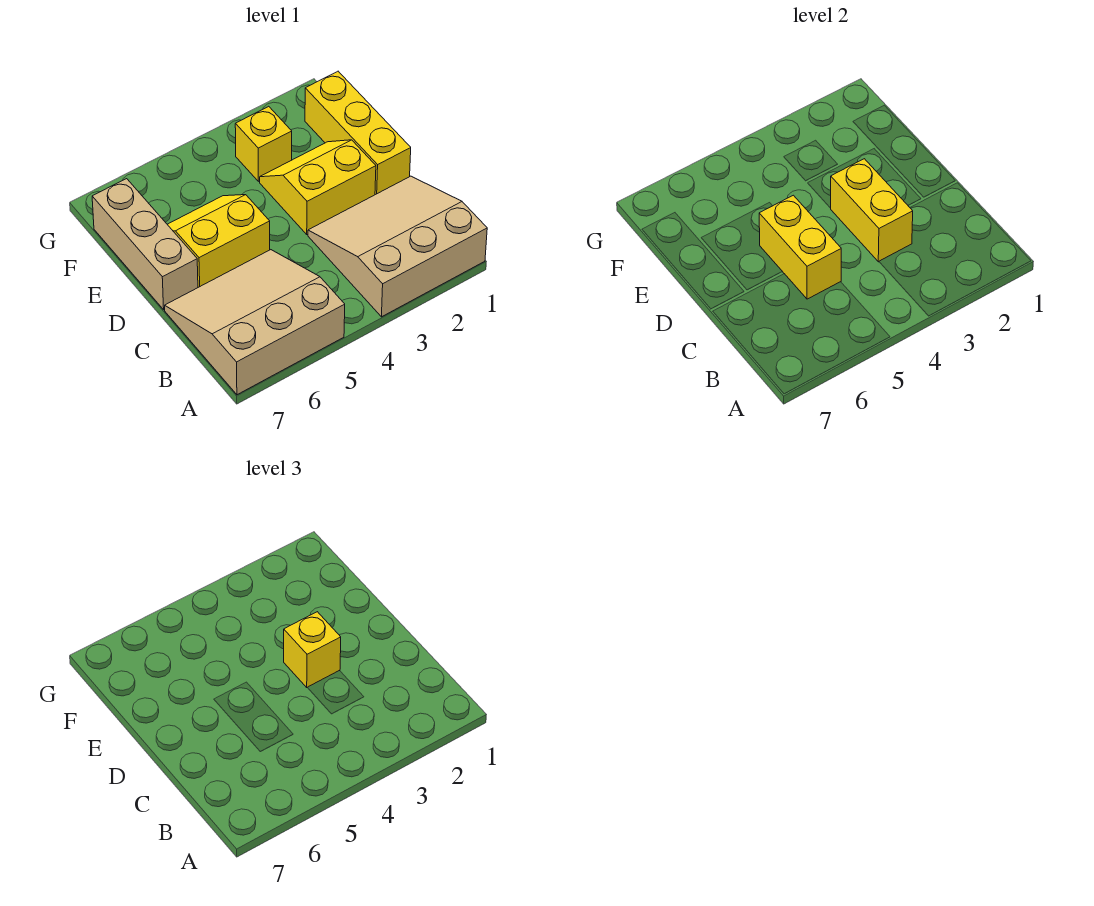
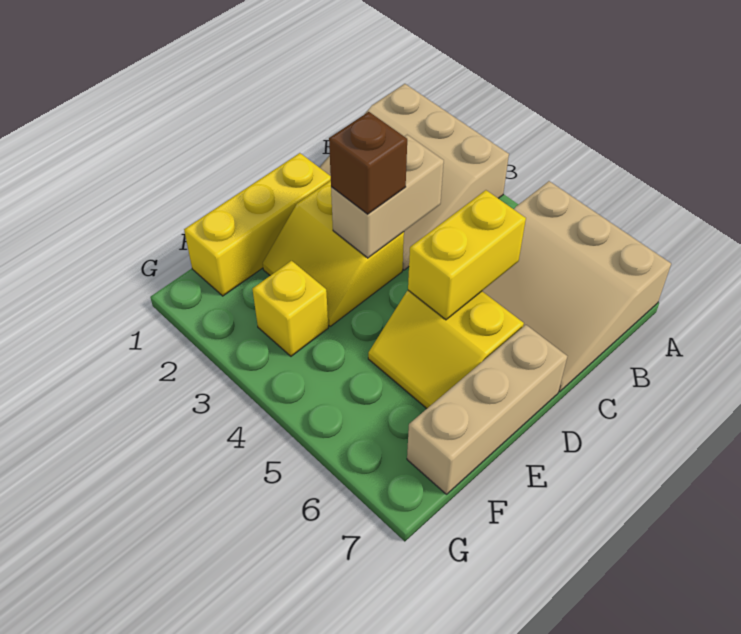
yellow brick C3:D3 level 2 -> tan brick C3:D3 level 2
yellow brick D3 level 3 -> brown brick D3 level 3

